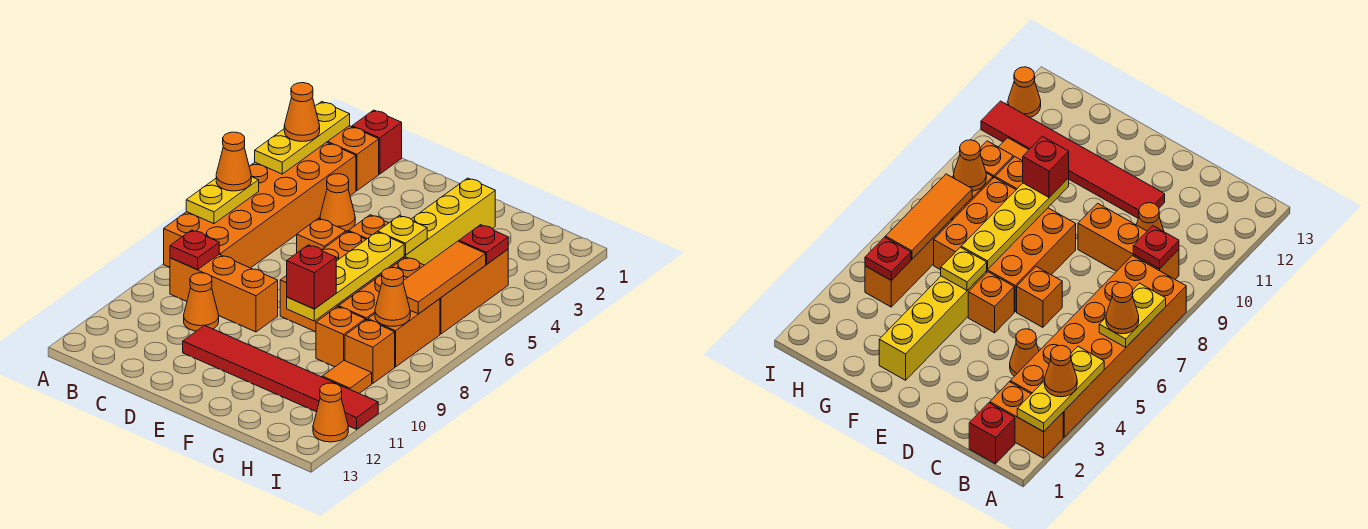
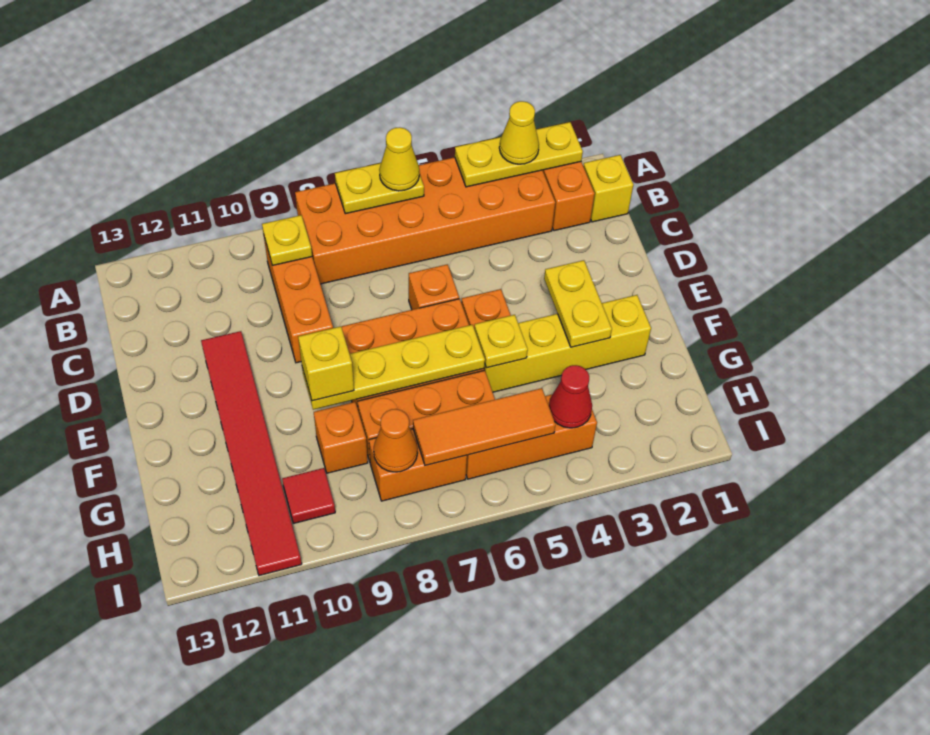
orange cone A3 level 3 -> yellow cone A3 level 3
orange cone A6 level 3 -> yellow cone A6 level 3
red brick B1 level 1 -> yellow brick B1 level 1
red plate B9 level 2 -> yellow plate B9 level 2
orange cone C4 level 1 -> none
orange cone C10 level 1 -> none
none -> yellow plate E3:F3 level 2
red brick F9 level 3 -> yellow brick F9 level 3
red plate H4 level 2 -> red cone H4 level 2
orange brick H9 level 1 -> none
orange tile H10 level 1 -> red tile H10 level 1
orange cone I12 level 1 -> none

